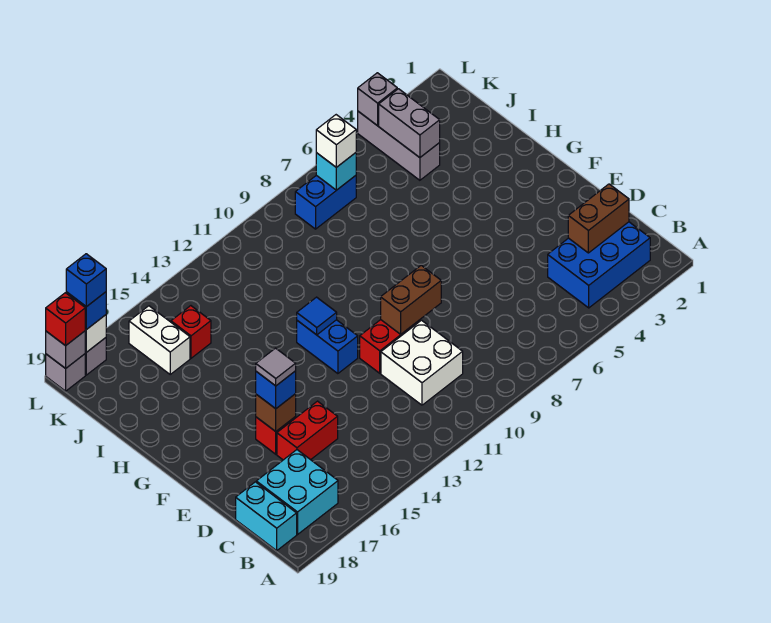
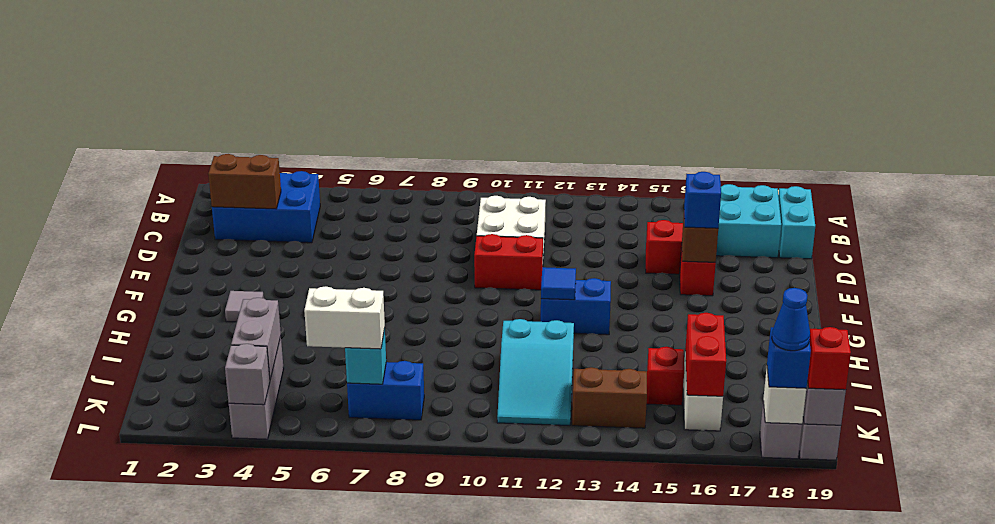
brown brick E9:E10 level 2 -> brown brick K13:K14 level 1
grey tile E16 level 4 -> grey tile G3 level 1
blue brick F12:G12 level 1 -> blue brick G12:G13 level 1
none -> cyan slope I11:K12 level 1 top I
none -> red brick J16:K16 level 2
white brick K7 level 3 -> white brick K6:K7 level 3
blue brick L18 level 4 -> blue cone L18 level 4

